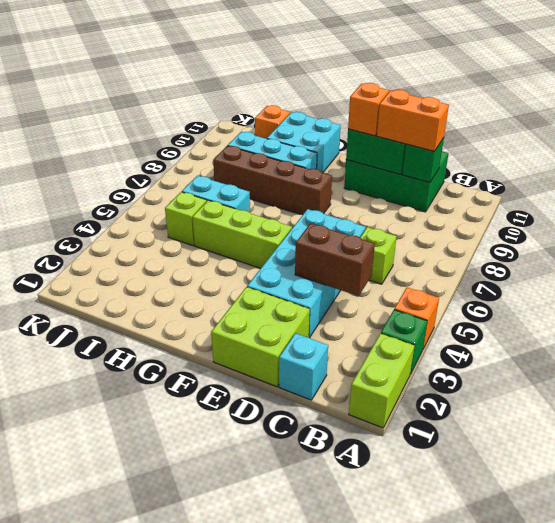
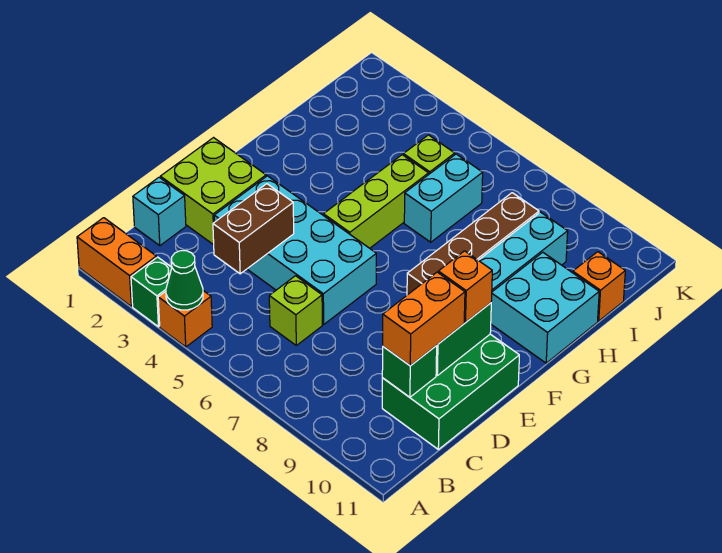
lime brick A1:A2 level 1 -> orange brick A1:A2 level 1
none -> green cone A4 level 2

